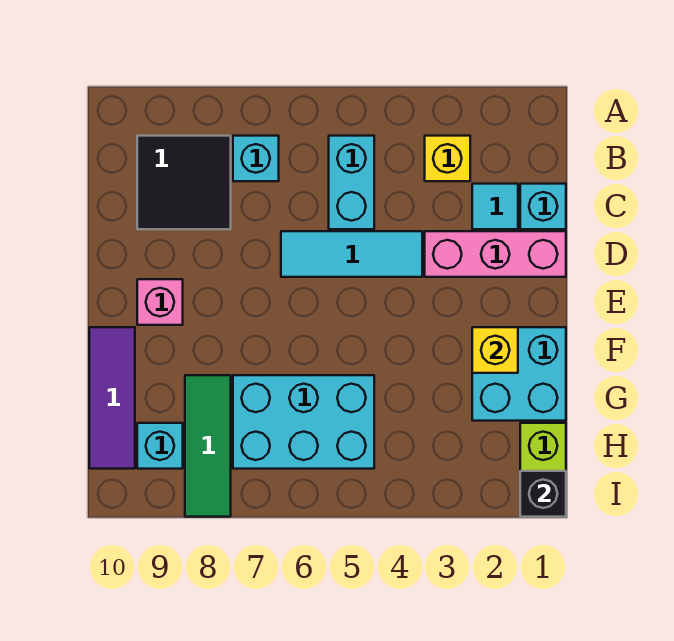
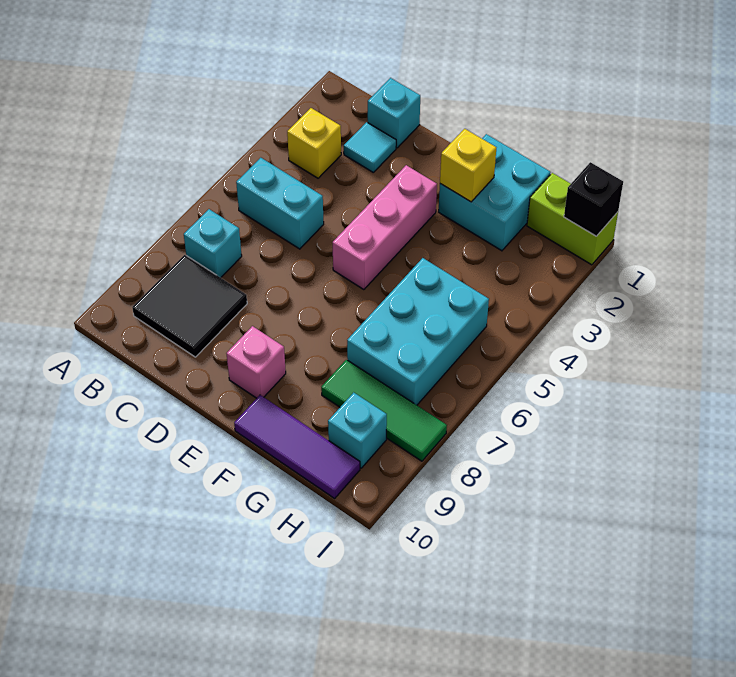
pink brick D1:D3 level 1 -> pink brick E3:E5 level 1
cyan tile D4:D6 level 1 -> none

